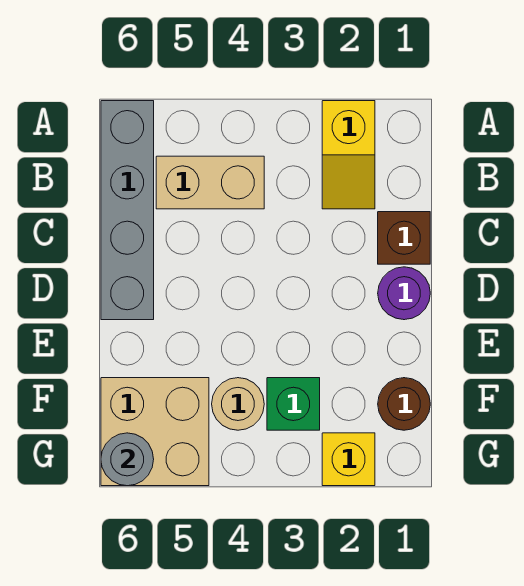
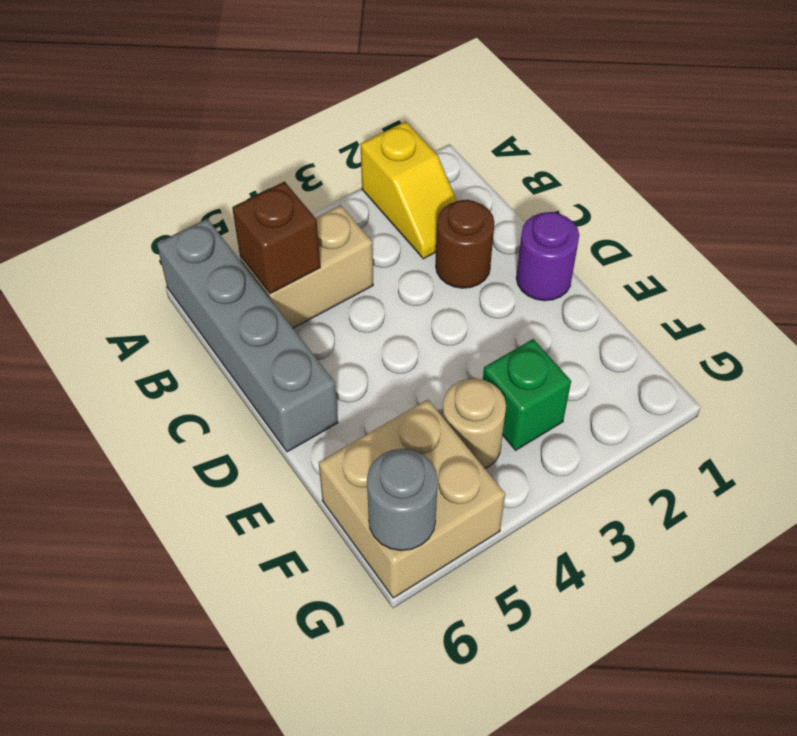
brown brick C1 level 1 -> brown brick B5 level 2
brown round brick F1 level 1 -> brown round brick C2 level 1
yellow brick G2 level 1 -> none

